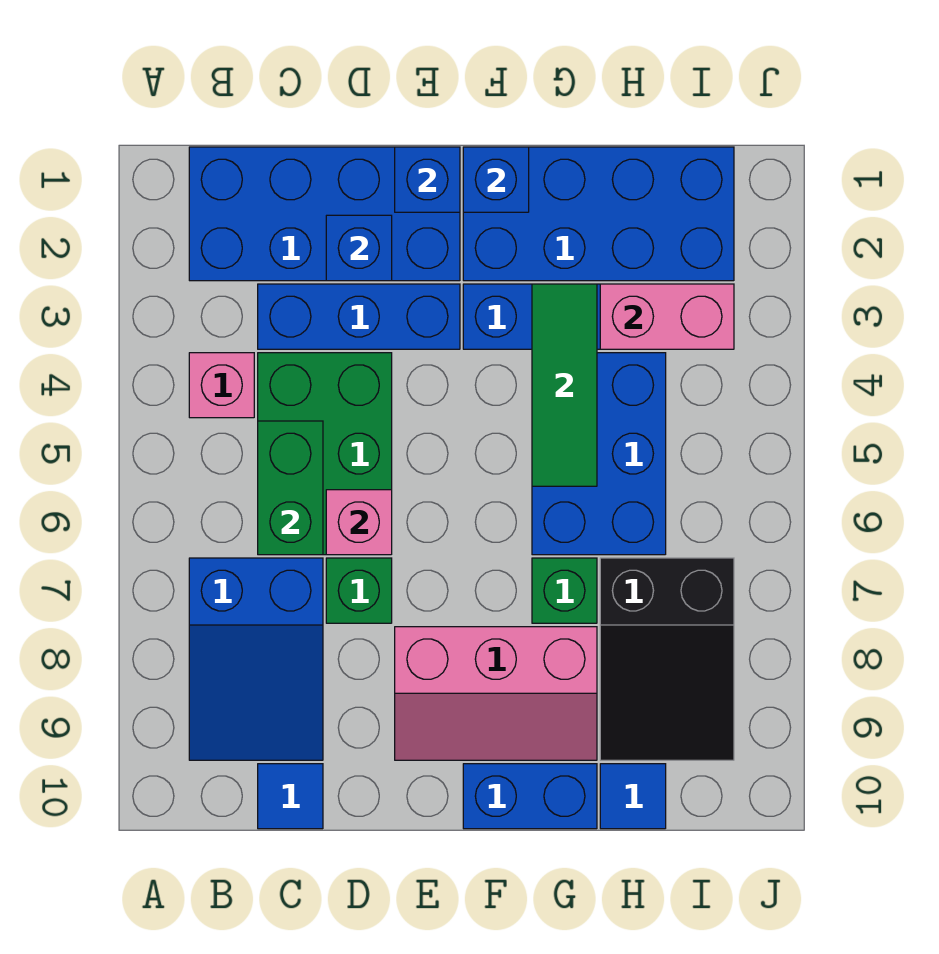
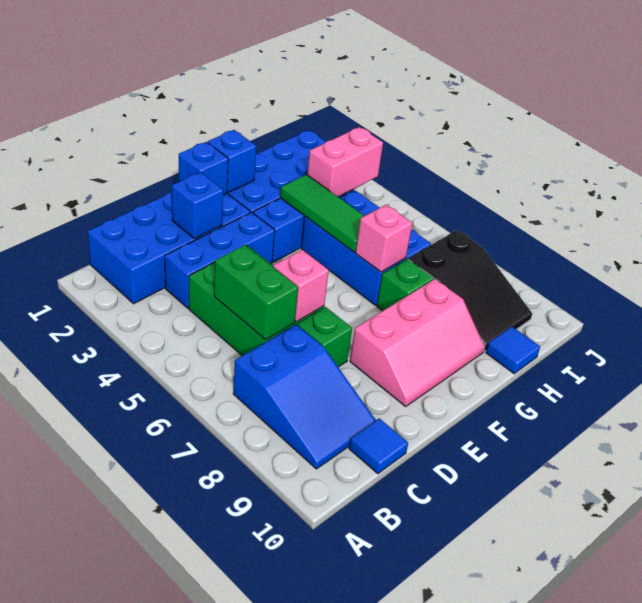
pink brick B4 level 1 -> pink brick G6 level 2
blue brick F10:G10 level 1 -> none

